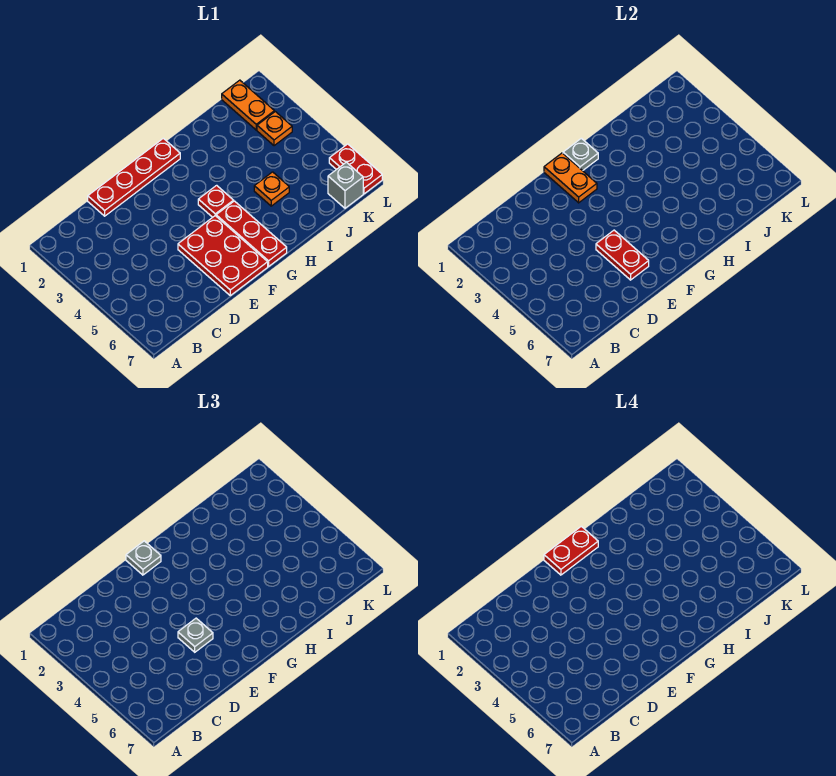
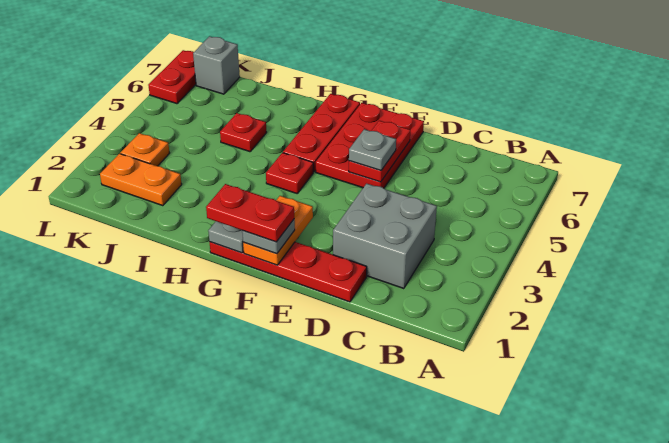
none -> grey brick C2:D3 level 1
orange plate I5 level 1 -> red plate I5 level 1
orange plate K1:K2 level 1 -> orange plate J2:K2 level 1

